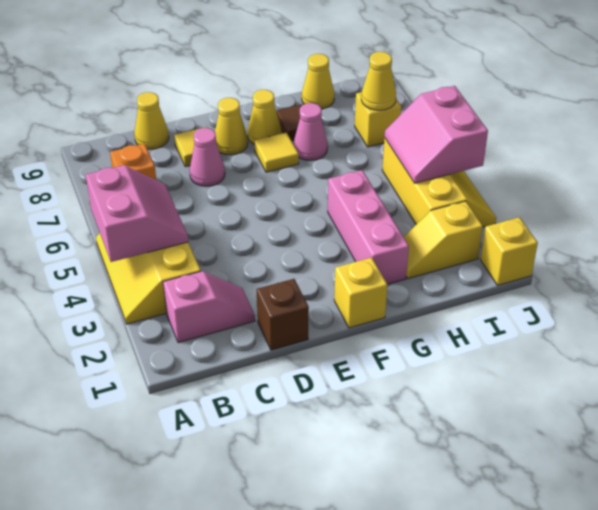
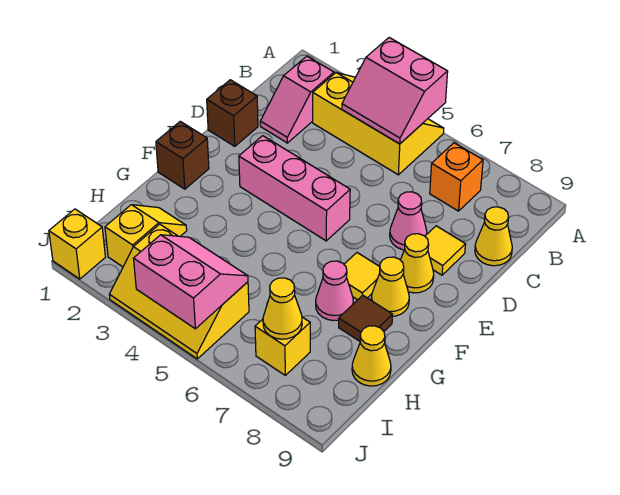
yellow brick F1 level 1 -> brown brick F1 level 1
pink brick G2:G4 level 1 -> pink brick E3:E5 level 1

